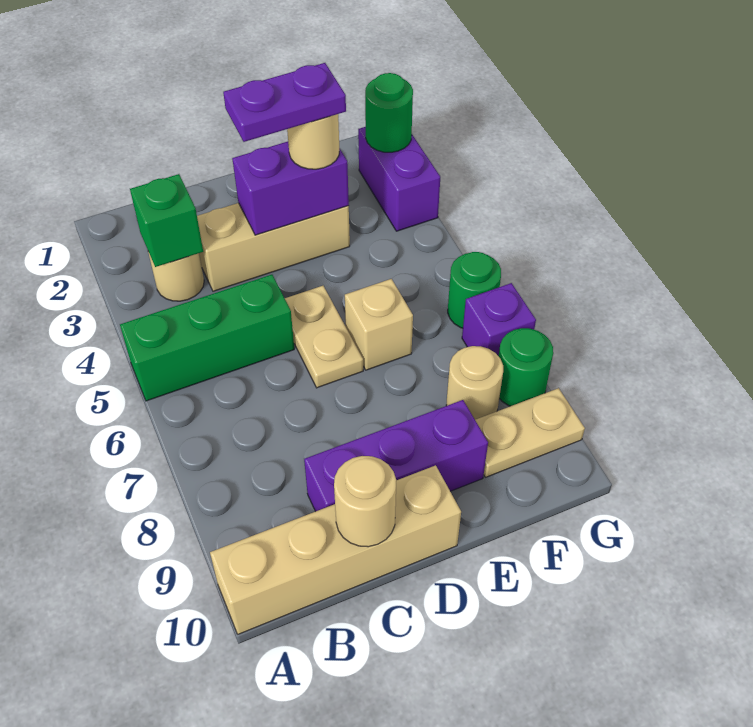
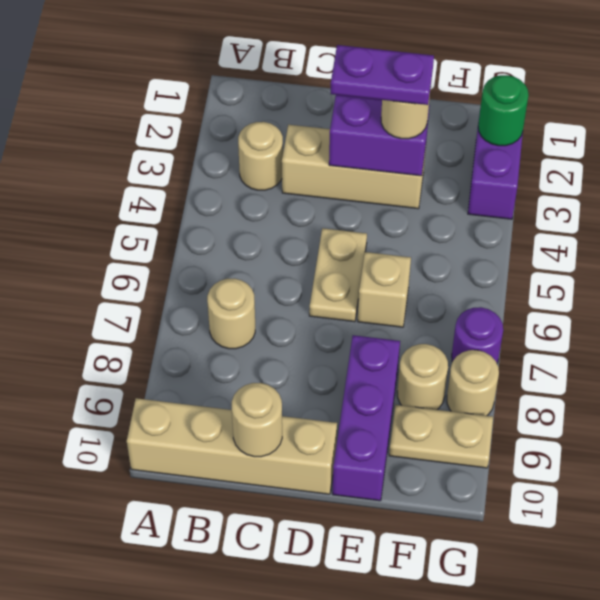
green brick A5:C5 level 1 -> none
green brick B3 level 2 -> none
none -> tan round brick B7 level 1
purple brick C9:E9 level 1 -> purple brick E8:E10 level 1
green round brick G6 level 1 -> none
purple brick G7 level 1 -> purple round brick G7 level 1
green round brick G8 level 1 -> tan round brick G8 level 1

